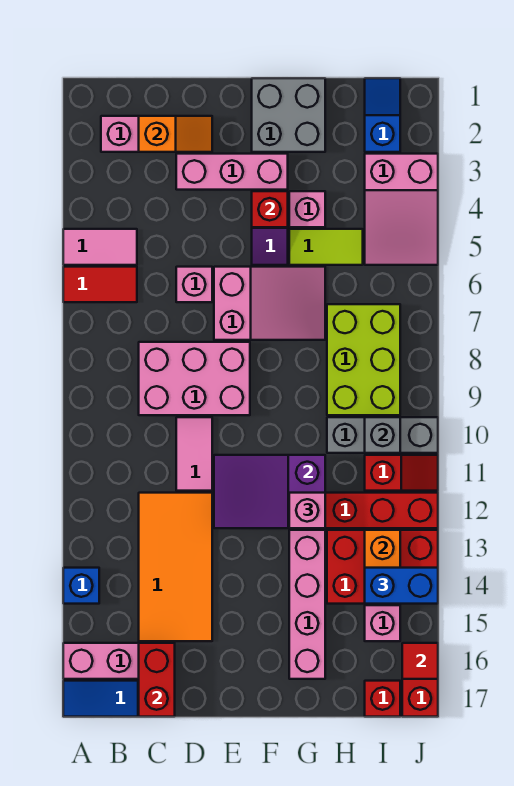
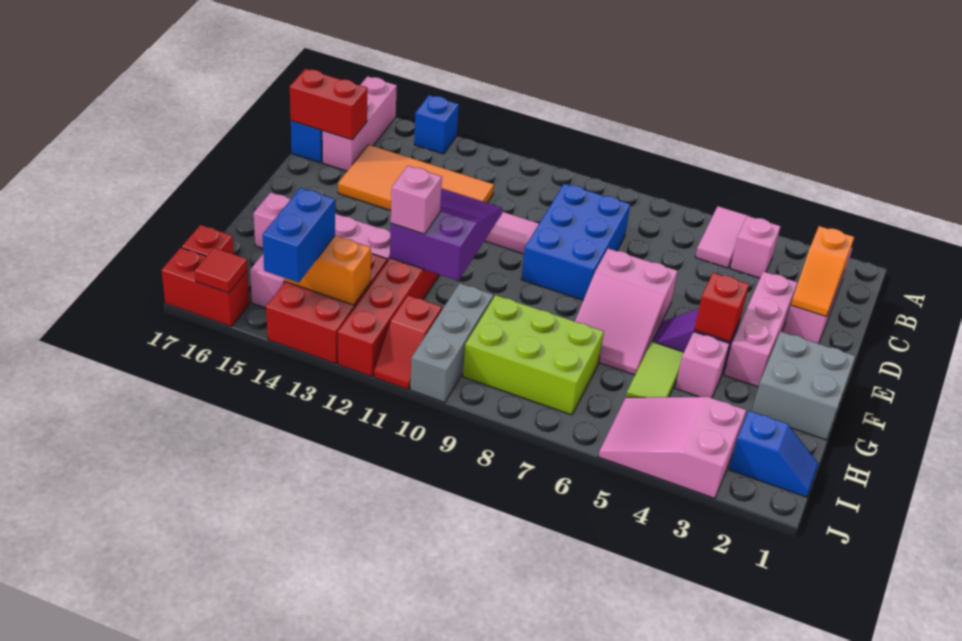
red tile A6:B6 level 1 -> none
pink brick C8:E9 level 1 -> blue brick C8:E9 level 1
pink brick D6 level 1 -> pink brick B4 level 1
grey brick I10 level 2 -> none

